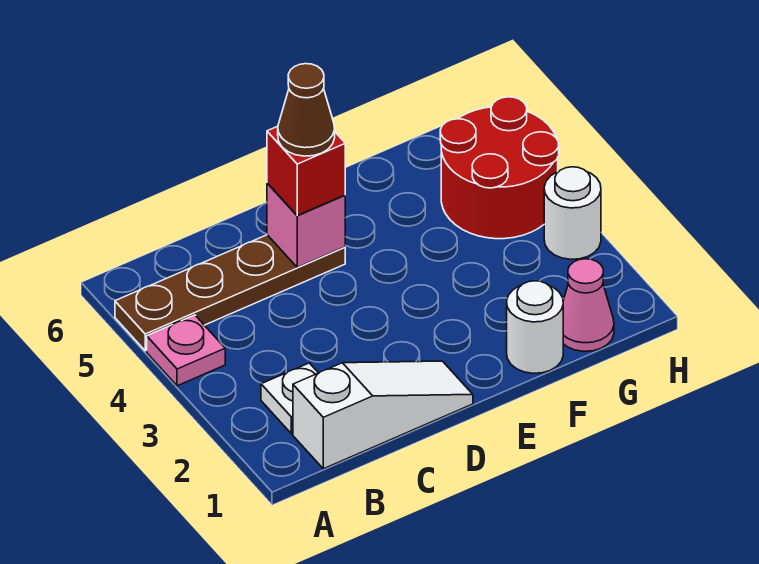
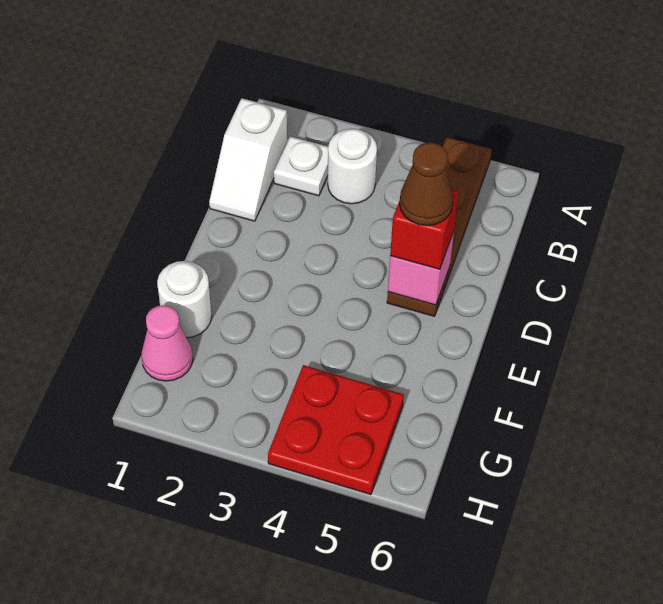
pink plate A4 level 1 -> none
white slope B1:D1 level 1 top B -> white slope B1:C1 level 1 top B
red round brick G4:H5 level 1 -> red plate G4:H5 level 1
white round brick H3 level 1 -> white round brick B3 level 1

